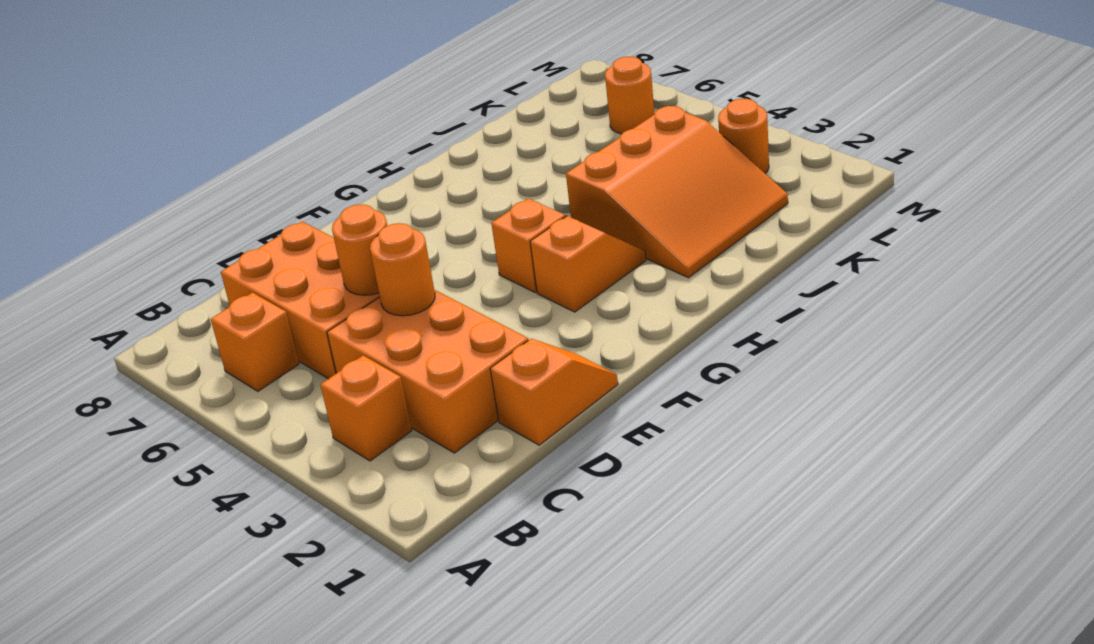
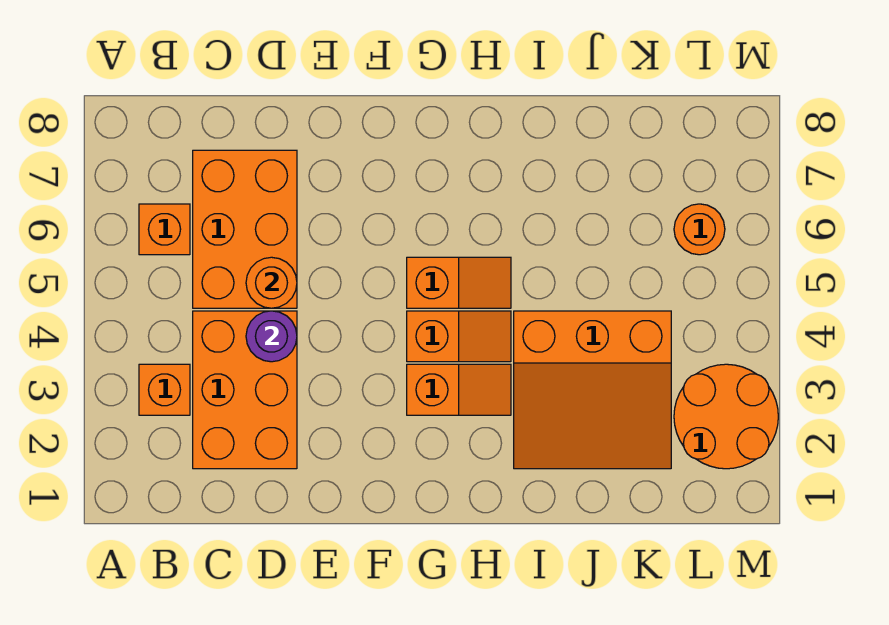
orange slope D1:E1 level 1 top D -> orange slope G5:H5 level 1 top G
orange round brick D4 level 2 -> purple round brick D4 level 2
orange round brick L3 level 1 -> orange round brick L2:M3 level 1

